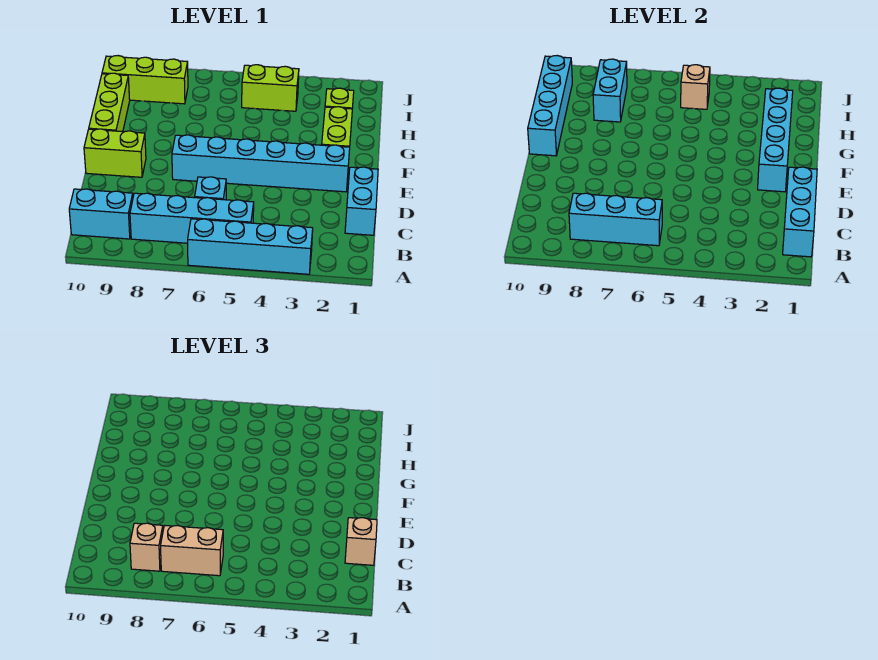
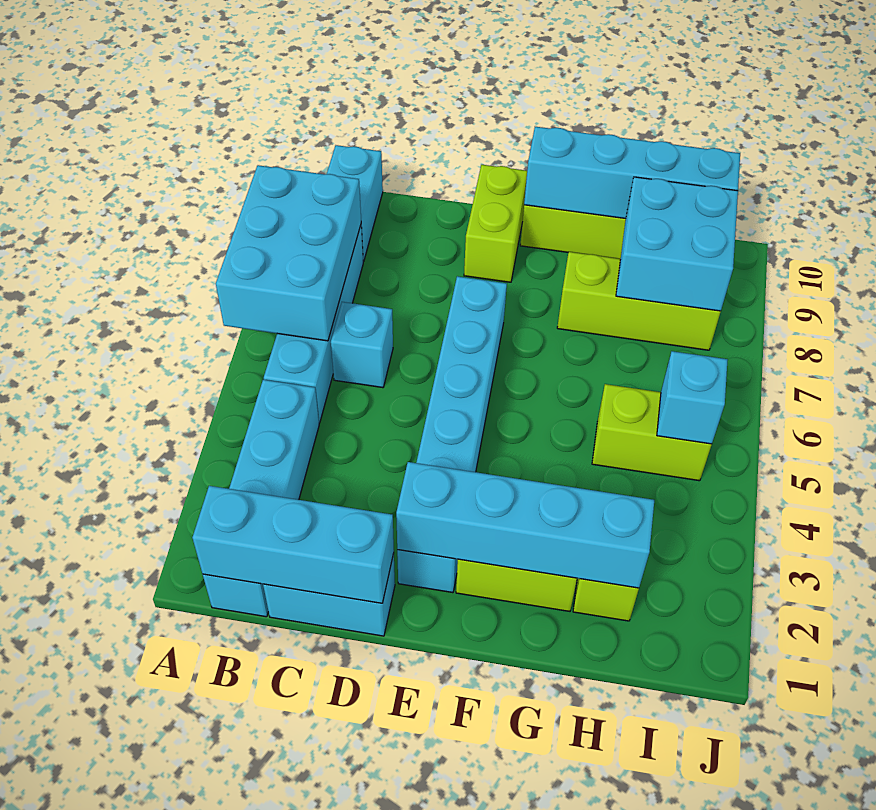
cyan brick A3:A6 level 1 -> cyan brick B1:B4 level 1
cyan brick B6:B8 level 2 -> cyan brick A6:B8 level 2
tan brick B6:B7 level 3 -> none
tan brick B8 level 3 -> none
tan brick C1 level 3 -> none
cyan brick H8:I8 level 2 -> cyan brick H8:I9 level 2
lime brick I4:I5 level 1 -> lime brick H5:I5 level 1
tan brick I5 level 2 -> cyan brick I5 level 2
lime brick I8:I10 level 1 -> lime brick G8:I8 level 1

